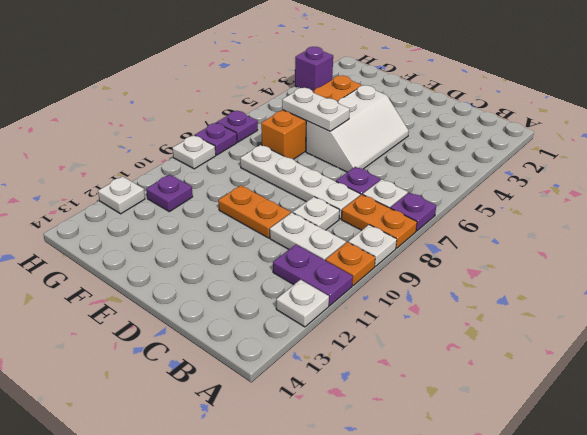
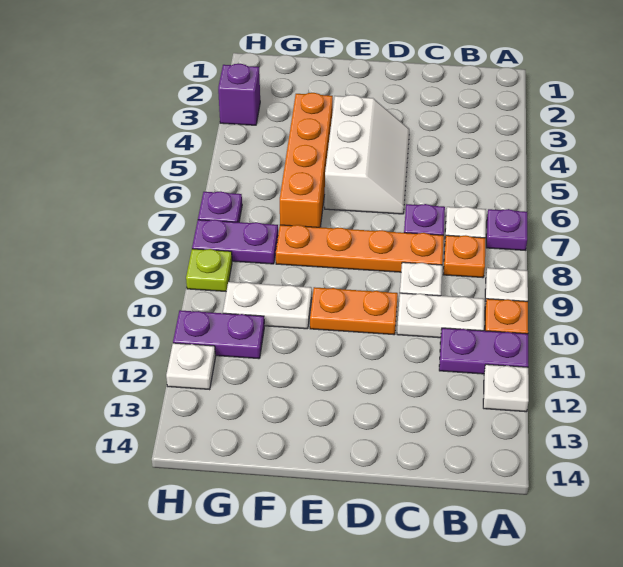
orange plate A8:B8 level 1 -> orange plate B8 level 1
white plate C8:F8 level 1 -> orange plate C8:F8 level 1
white plate E6:F6 level 2 -> white plate F10:G10 level 1
purple plate G11 level 1 -> purple plate G11:H11 level 1
purple plate H8 level 1 -> purple plate G8:H8 level 1
white plate H9 level 1 -> lime plate H9 level 1

